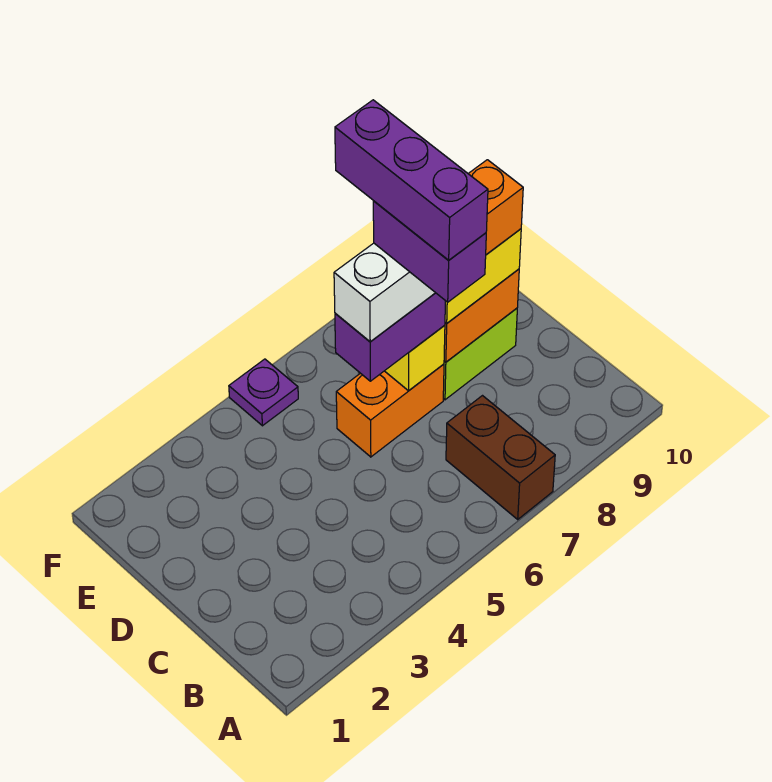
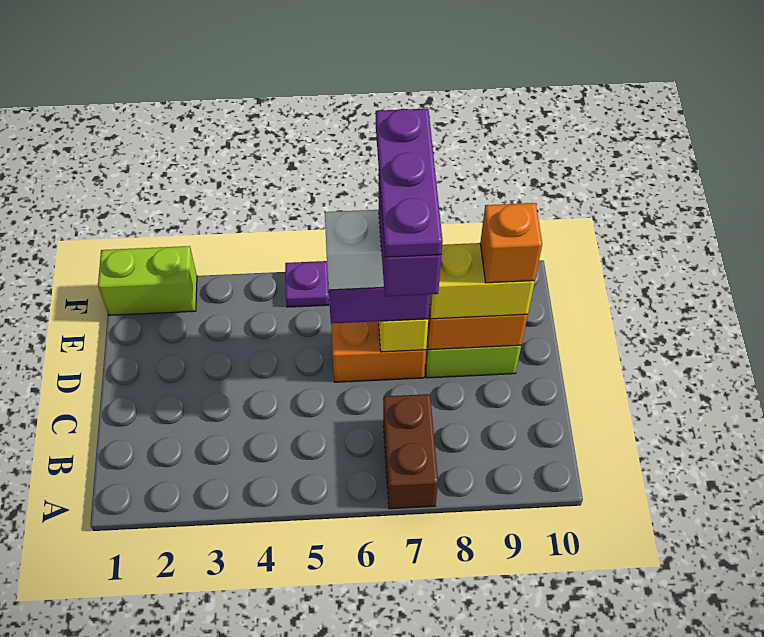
purple brick C7:E7 level 6 -> purple plate C7:E7 level 6
none -> lime brick F1:F2 level 1

